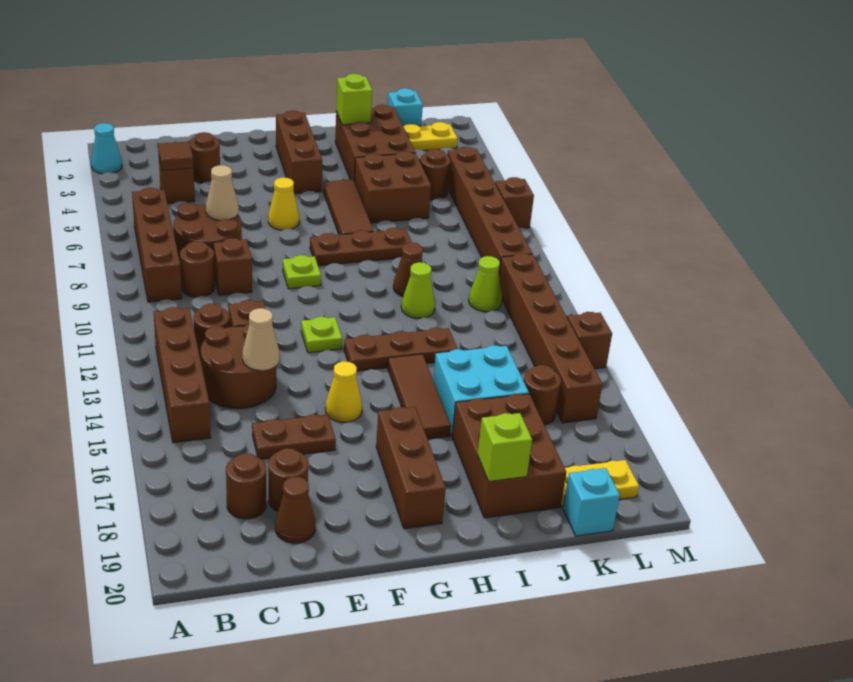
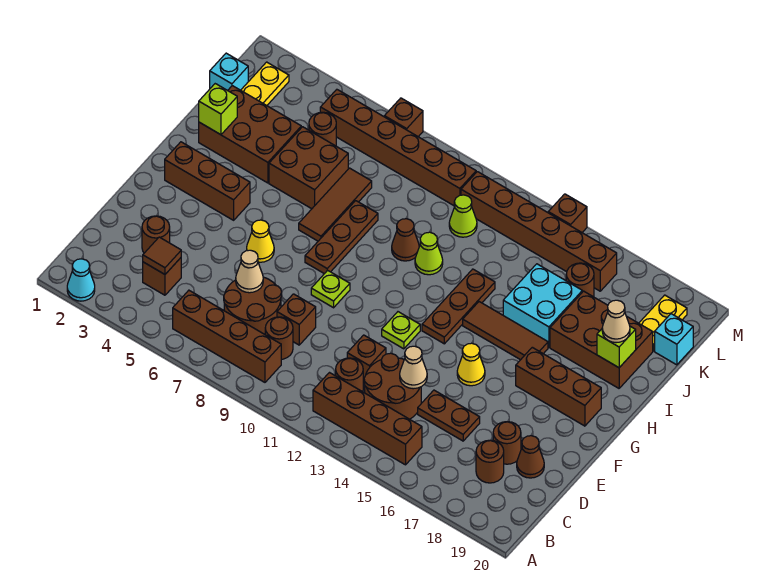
brown plate D16:E16 level 1 -> brown plate D15:D16 level 1
brown tile H5:H7 level 1 -> brown tile H7:J7 level 1
none -> tan cone I19 level 3

